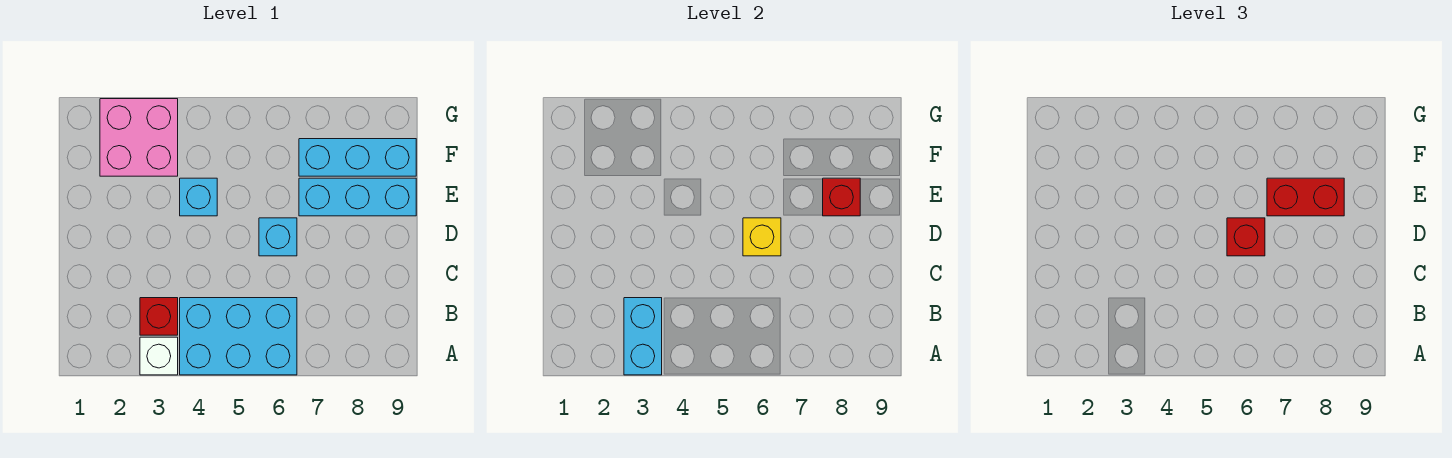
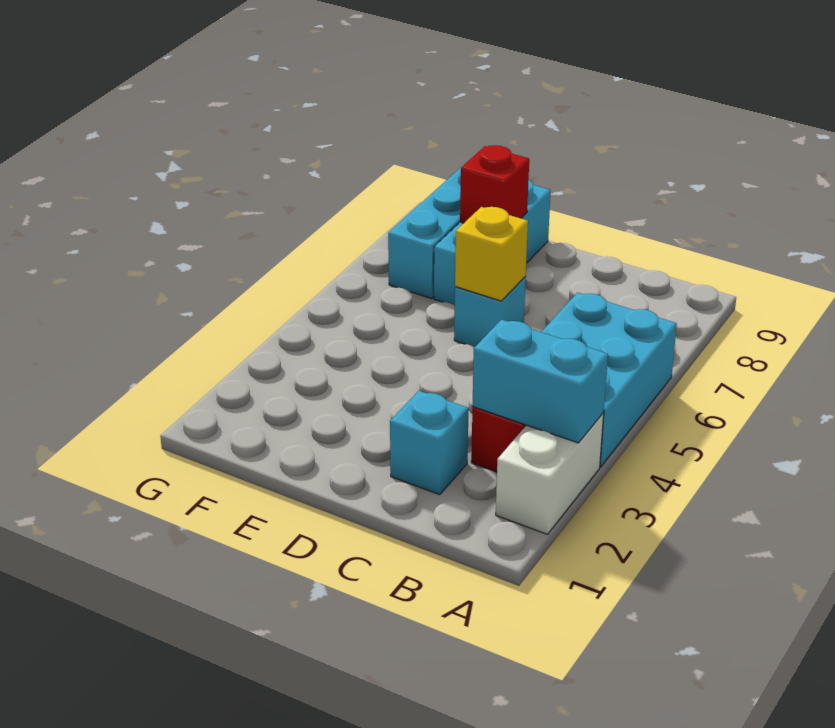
white brick A3 level 1 -> white brick A2:A3 level 1
red brick D6 level 3 -> none
cyan brick E4 level 1 -> cyan brick C2 level 1
red brick E7:E8 level 3 -> none
pink brick F2:G3 level 1 -> none

